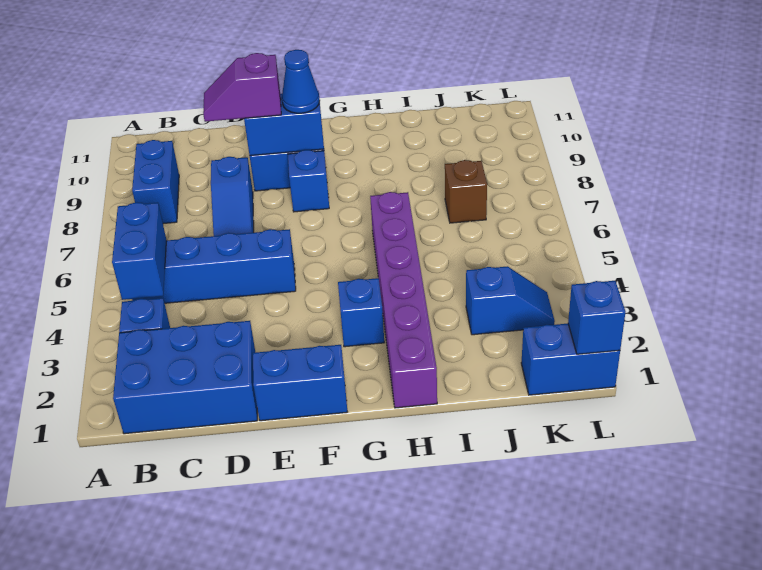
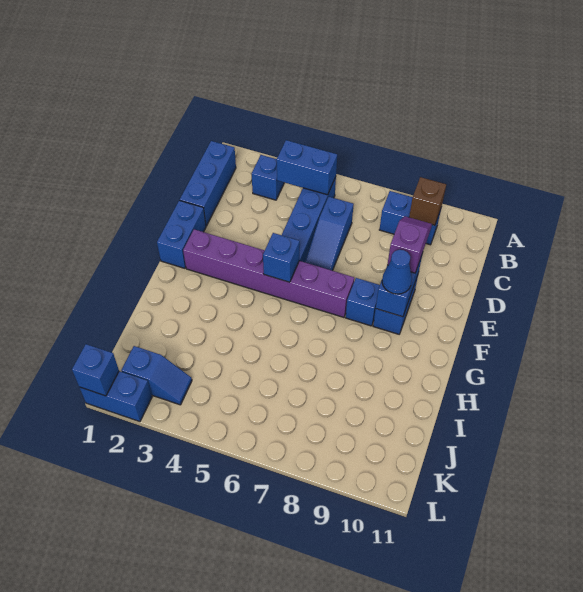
blue brick B1:D2 level 1 -> blue brick B1:D1 level 1
blue slope D6:D8 level 1 top 8 -> blue slope C6:E6 level 1 top C
blue brick G3 level 1 -> blue brick F5 level 2
purple brick H1:H6 level 1 -> purple brick F2:F7 level 1
blue slope J3:K3 level 1 top J -> blue slope K2:K3 level 1 top 2
brown brick J7 level 1 -> brown brick B9 level 2
blue brick K1:L1 level 1 -> blue brick L1:L2 level 1

